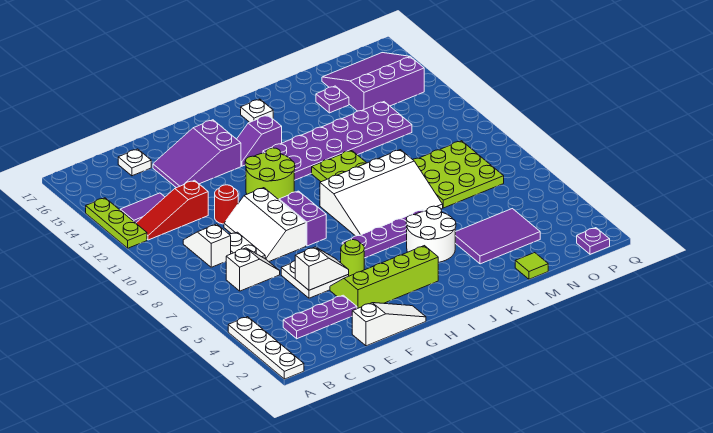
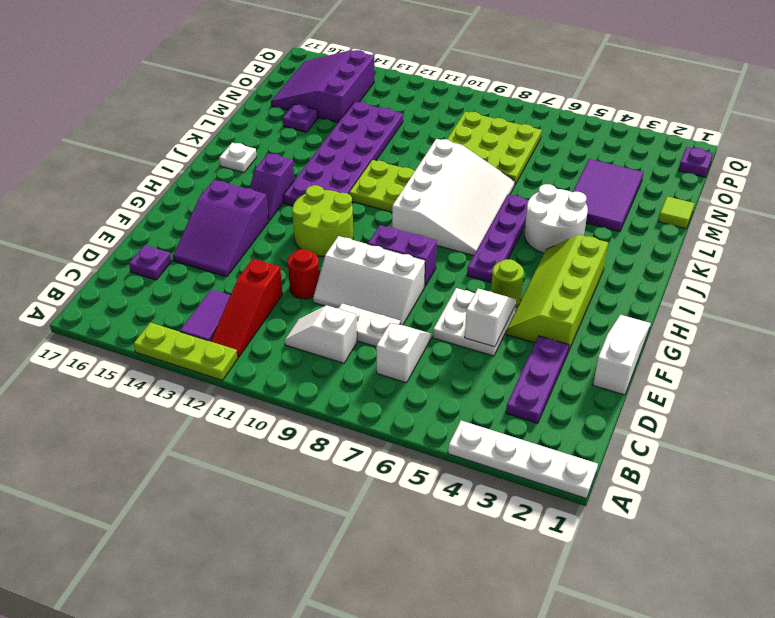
white plate D16 level 1 -> purple plate D16 level 1

